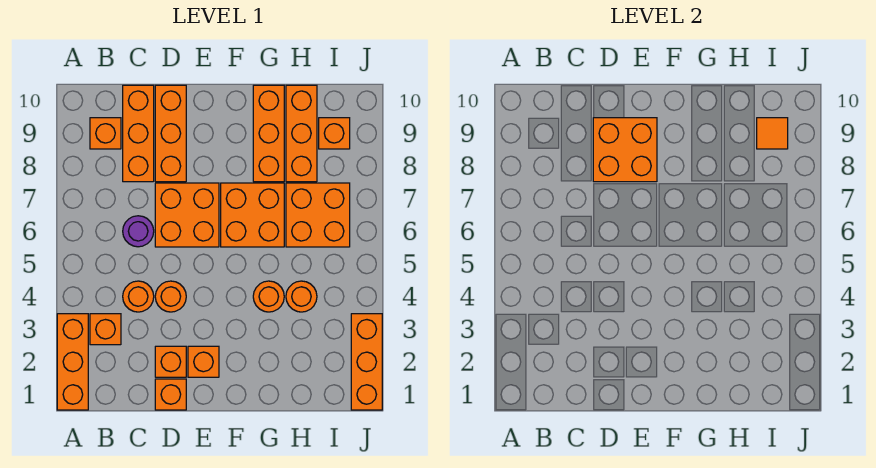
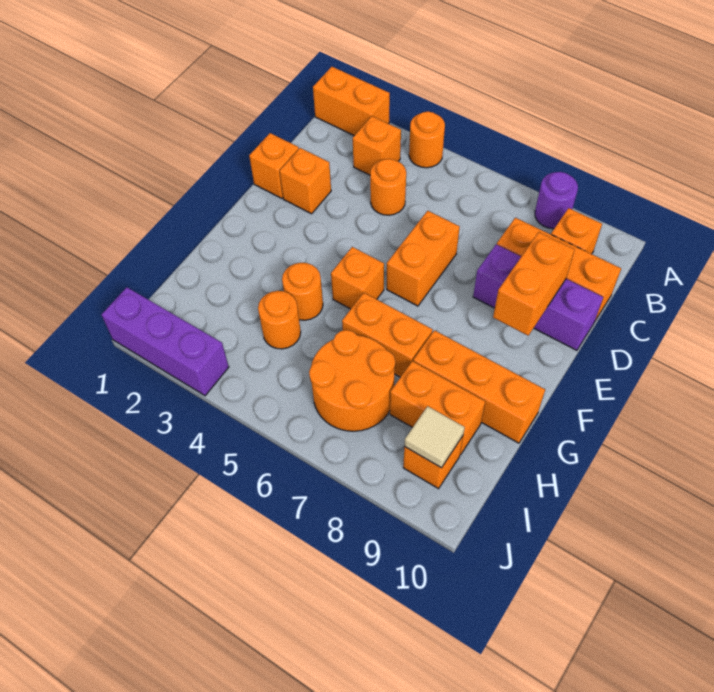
orange brick A1:A3 level 1 -> orange brick A1:A2 level 1
purple round brick C6 level 1 -> purple round brick A8 level 1
orange round brick D4 level 1 -> orange round brick A4 level 1
orange brick D6:E7 level 1 -> orange brick D6:E6 level 1
orange brick D8:D10 level 1 -> purple brick D8:D10 level 1
orange brick D8:E9 level 2 -> orange brick D9:E9 level 2
orange brick E2 level 1 -> orange brick F5 level 1
orange brick F6:G7 level 1 -> orange brick G6:G7 level 1
orange brick H6:I7 level 1 -> orange round brick H6:I7 level 1
orange brick H8:H10 level 1 -> orange brick H8:H9 level 1
orange tile I9 level 2 -> tan tile I9 level 2
orange brick J1:J3 level 1 -> purple brick J1:J3 level 1

